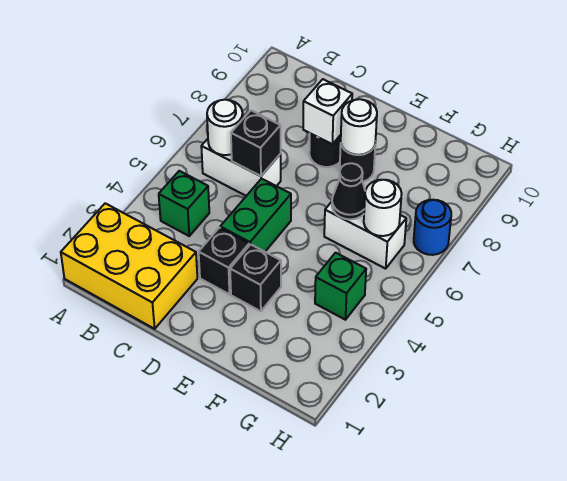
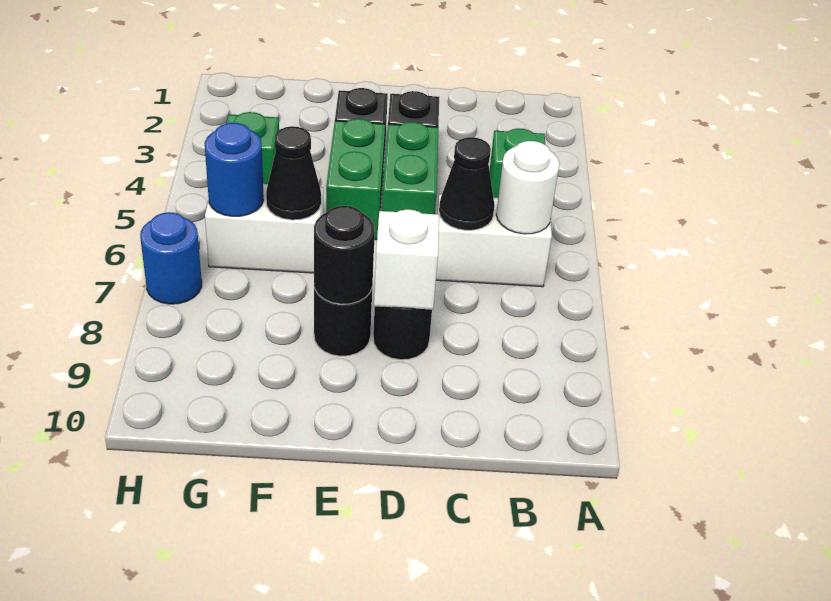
yellow brick A1:C2 level 1 -> none
black brick C6 level 2 -> black cone C6 level 2
none -> green brick E4:E5 level 1
white round brick E8 level 2 -> black round brick E8 level 2
white round brick G6 level 2 -> blue round brick G6 level 2

